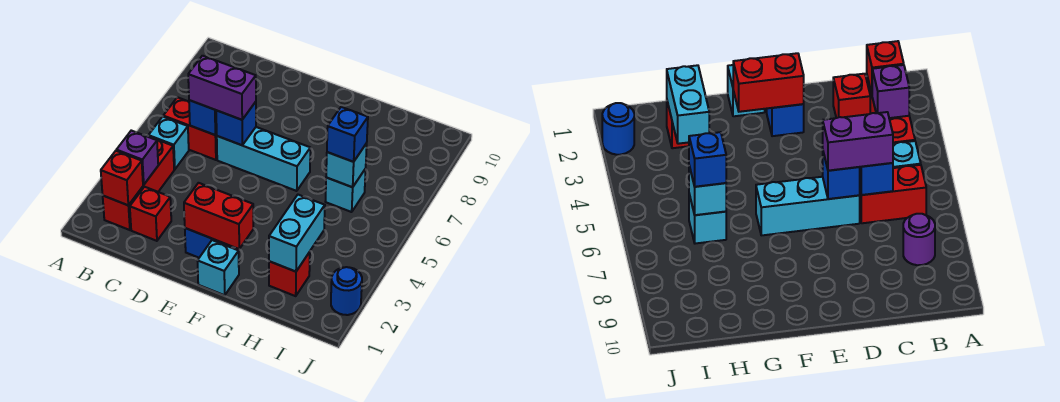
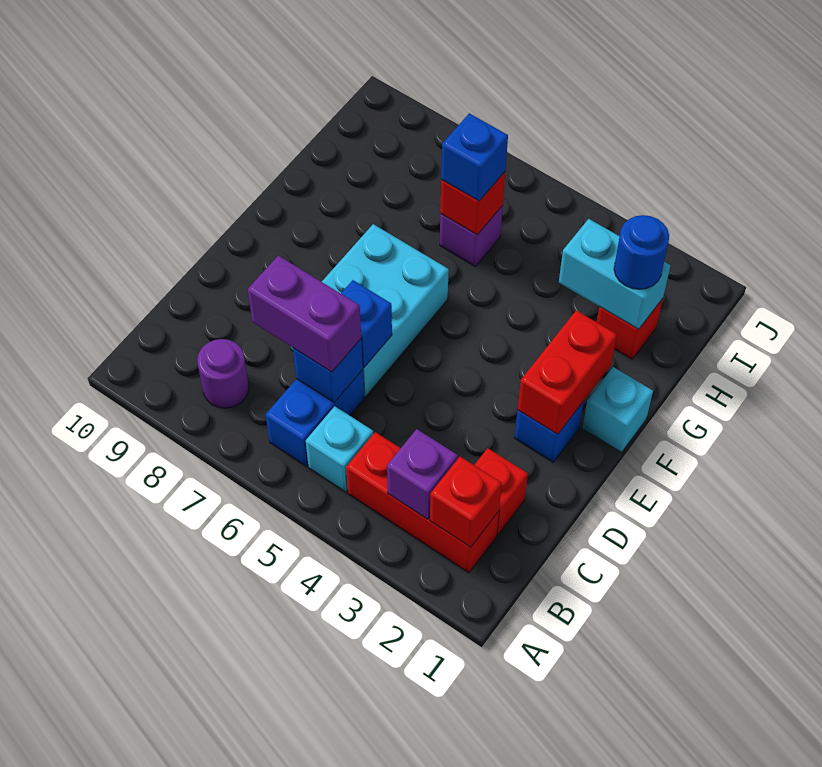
red brick B6:C6 level 1 -> blue brick B6:C6 level 1
purple brick C6:D6 level 3 -> purple brick C6:C7 level 3
cyan brick D6:F6 level 1 -> cyan brick D6:F7 level 1
cyan brick H6 level 1 -> purple brick H6 level 1
cyan brick H6 level 2 -> red brick H6 level 2
blue round brick J2 level 1 -> blue round brick H2 level 3

